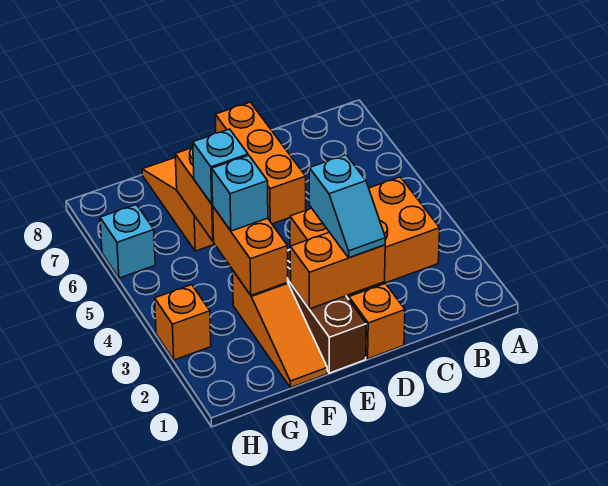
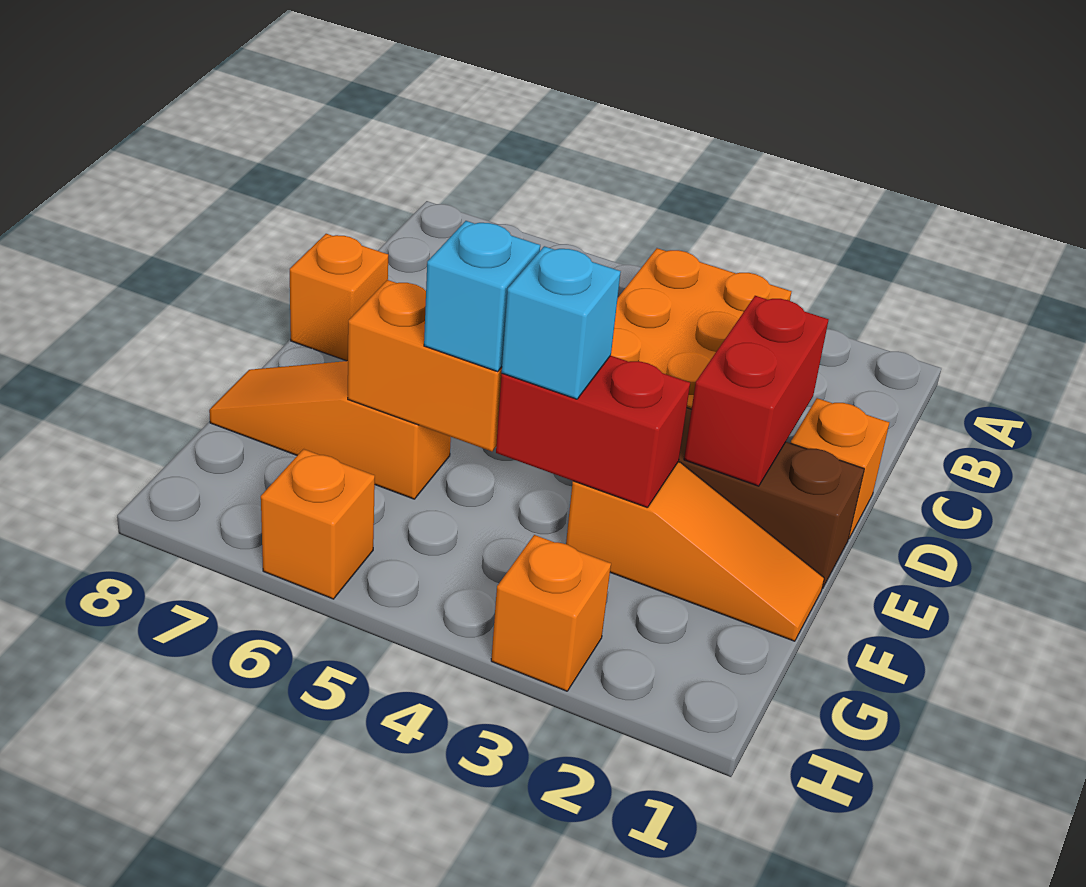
orange brick D2:E2 level 2 -> red brick D2:E2 level 2
cyan slope D2:D3 level 3 top 3 -> none
orange brick D6:D8 level 1 -> orange brick D8 level 1
orange brick F3:F4 level 2 -> red brick F3:F4 level 2
cyan brick H6 level 1 -> orange brick H6 level 1

